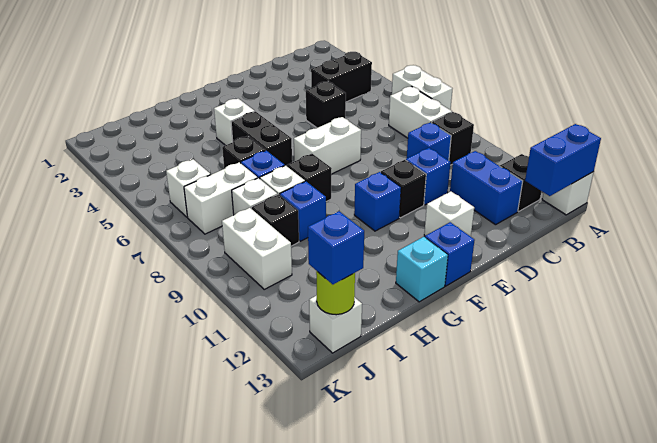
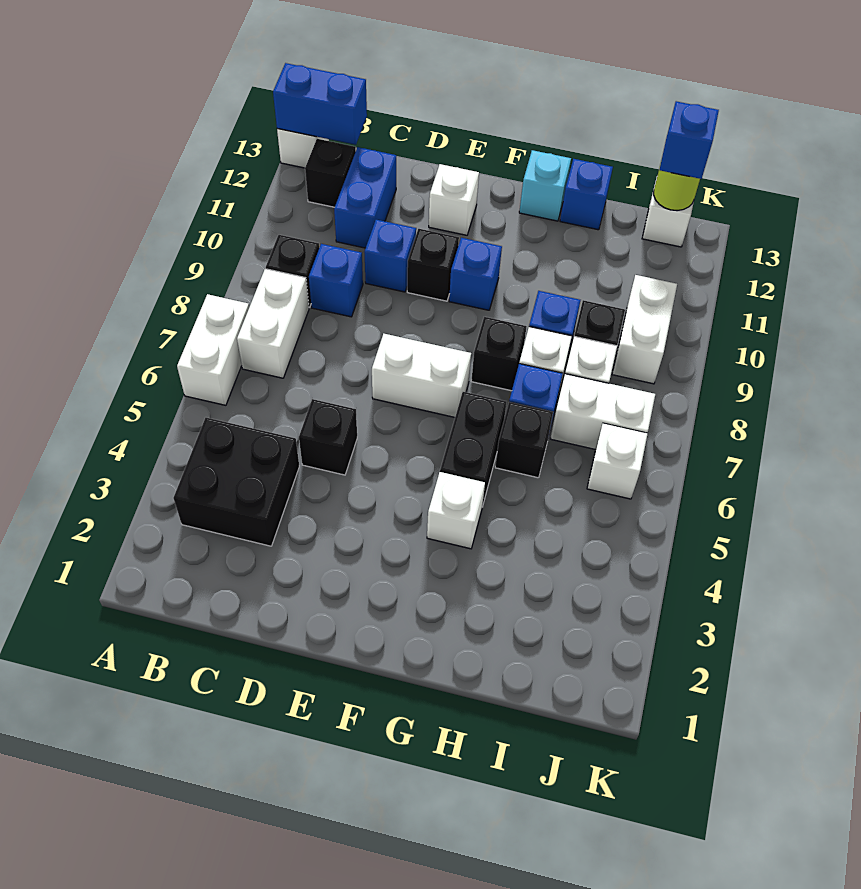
black brick B4:C4 level 1 -> black brick B3:C4 level 1
blue brick F13 level 1 -> blue brick H13 level 1

